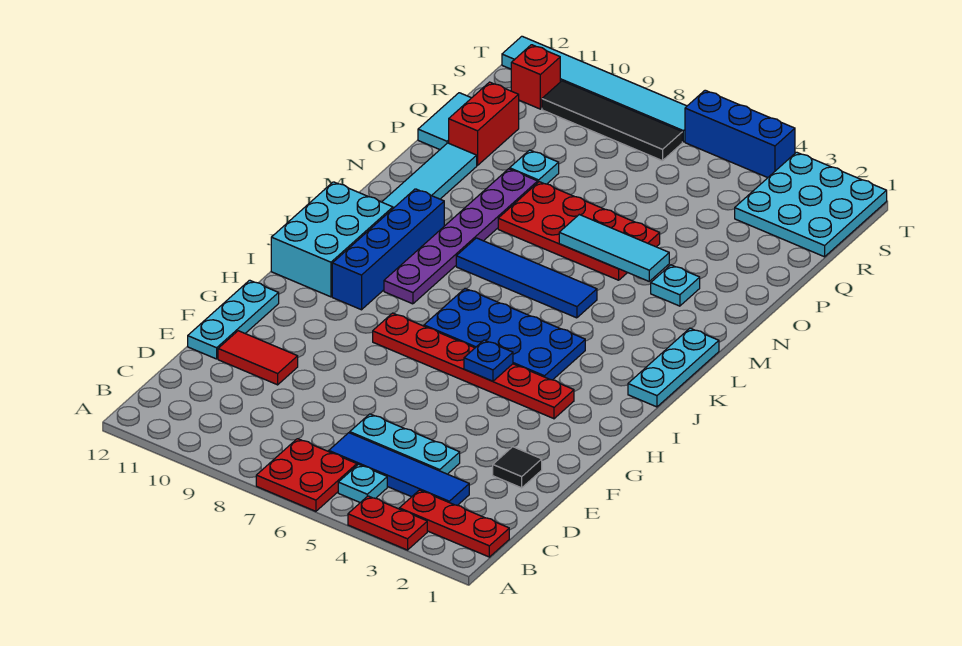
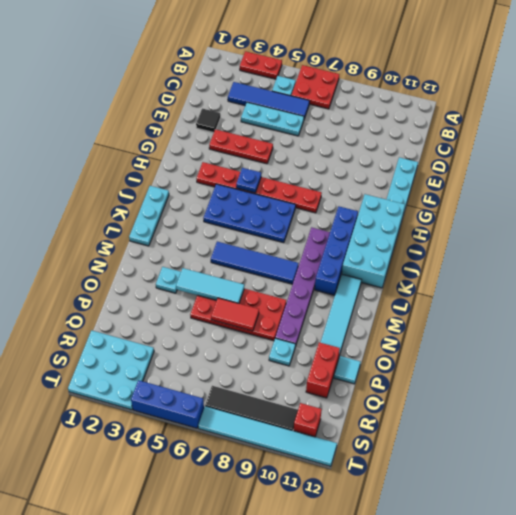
red plate B1:B3 level 1 -> red plate F3:F5 level 1
red tile E10:E11 level 1 -> red tile O6:O7 level 2
cyan brick I11:K12 level 1 -> cyan brick H11:K12 level 1
cyan tile P12:Q12 level 1 -> cyan tile P12 level 1

